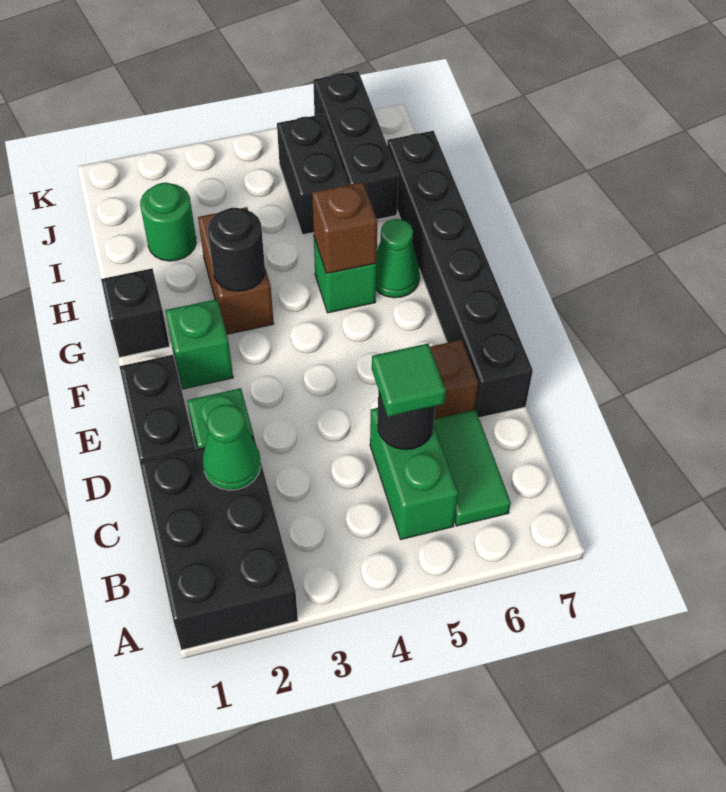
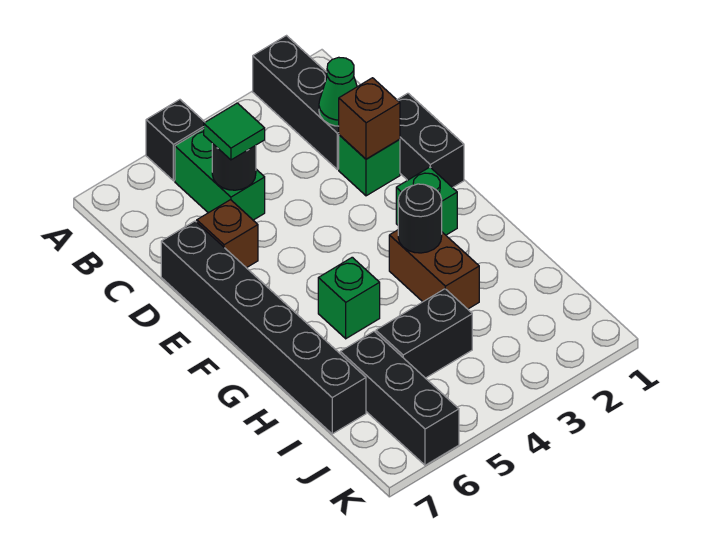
black brick A1:C2 level 1 -> black brick A2:C2 level 1
green tile B6:C6 level 1 -> none
black brick G1 level 1 -> black brick A5 level 1
brown brick G5 level 2 -> brown brick D2 level 2
green cone G6 level 1 -> none
green round brick I2 level 1 -> none
black brick I5:J5 level 1 -> black brick I4:I5 level 1

